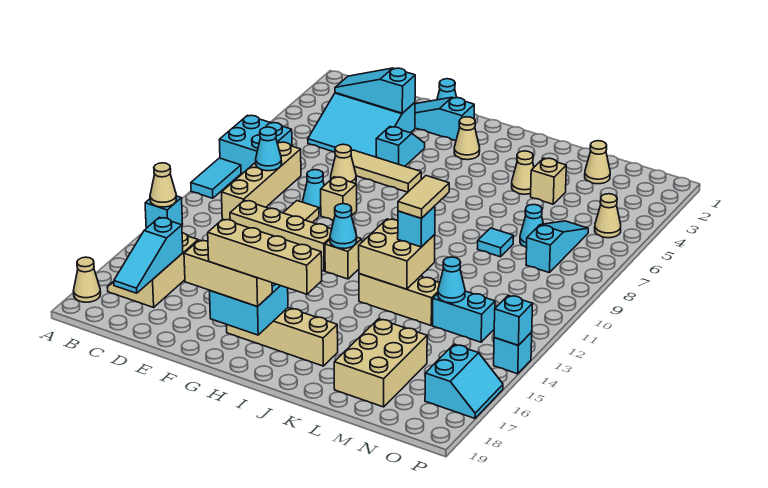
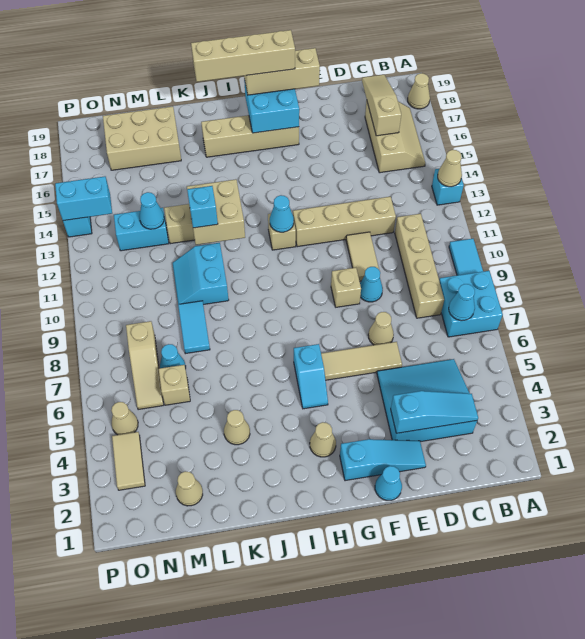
cyan cone C9 level 2 -> cyan cone B7 level 2
cyan slope C16:C18 level 2 top 16 -> tan slope C16:C18 level 2 top 16
cyan slope F4:F5 level 1 top 5 -> cyan slope H5:H6 level 1 top 6
tan tile K11:K12 level 4 -> tan tile O3:O4 level 1
tan brick L4 level 1 -> tan brick M6 level 1
cyan tile L8 level 1 -> cyan tile L8:L9 level 1
tan brick L16:M18 level 1 -> tan brick L17:N18 level 1
cyan slope N6:N8 level 1 top 8 -> tan slope N6:N8 level 1 top 8
cyan slope O16:P17 level 1 top O -> cyan slope K10:L11 level 1 top K
cyan brick P14 level 2 -> cyan brick O14:P14 level 2

